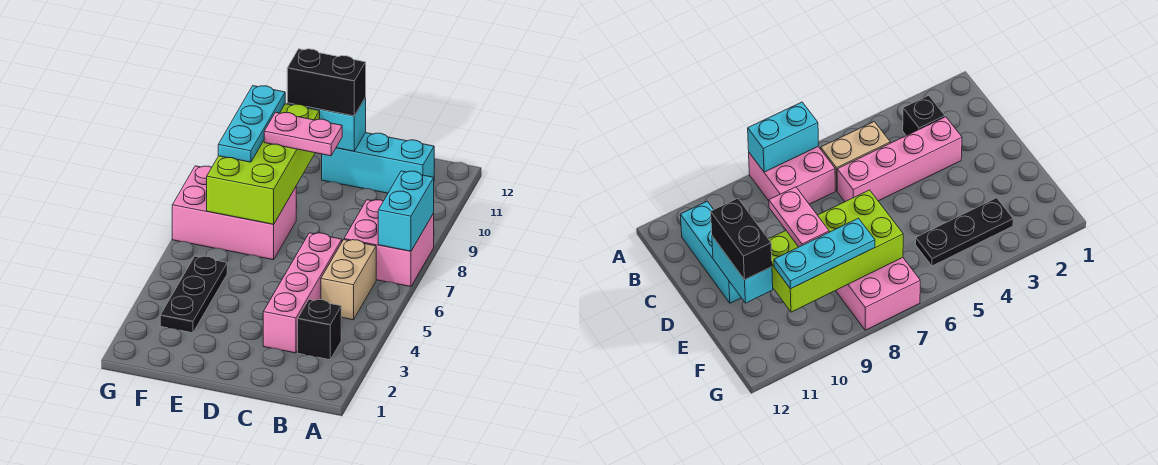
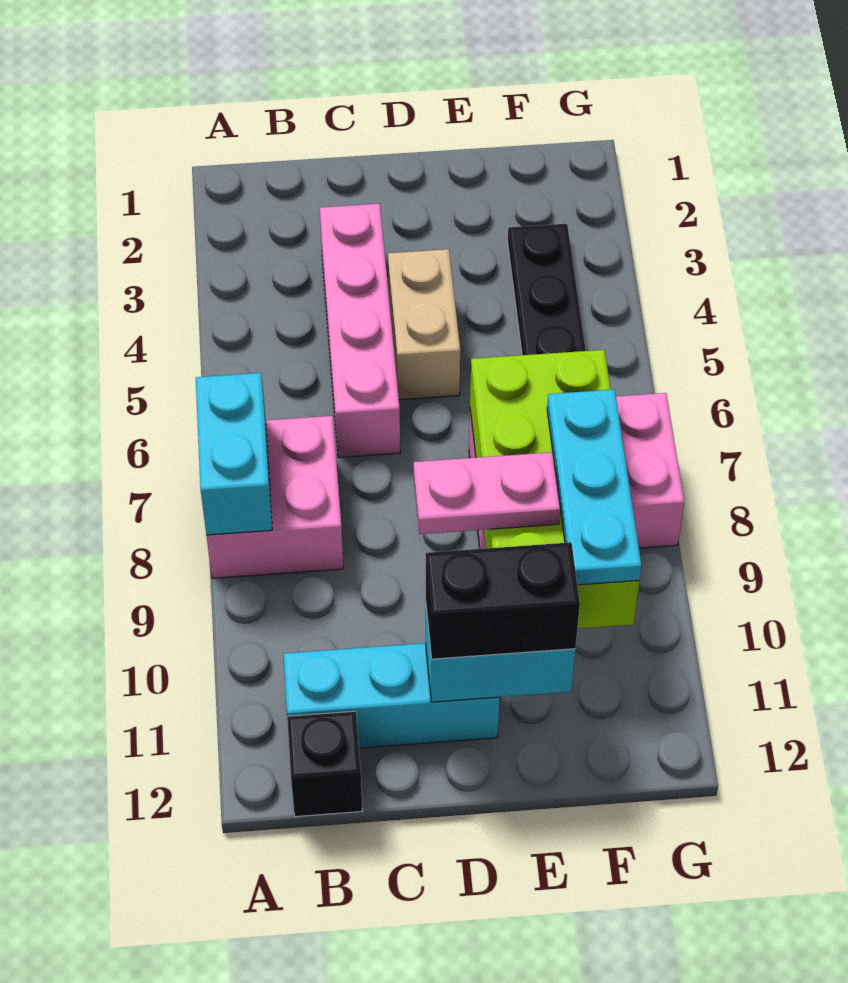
black brick B3 level 1 -> black brick B12 level 1
tan brick B5:B6 level 1 -> tan brick D4:D5 level 1

